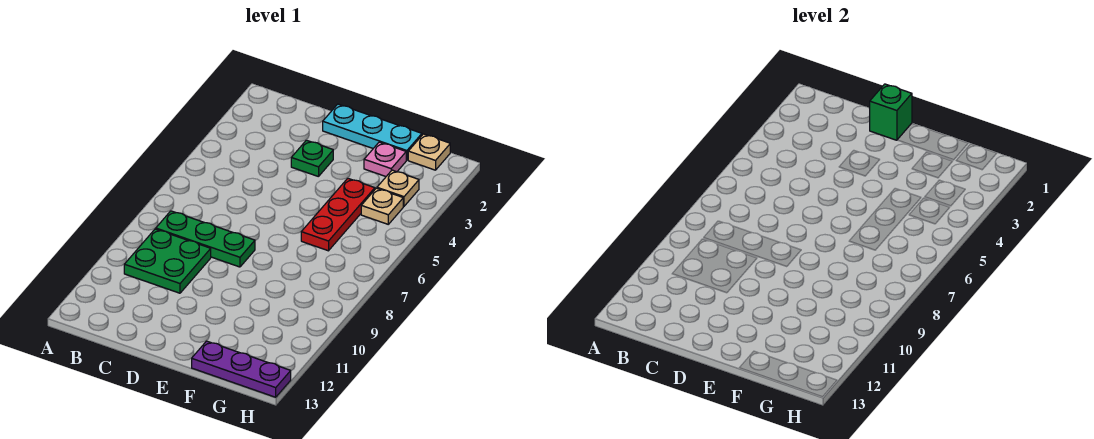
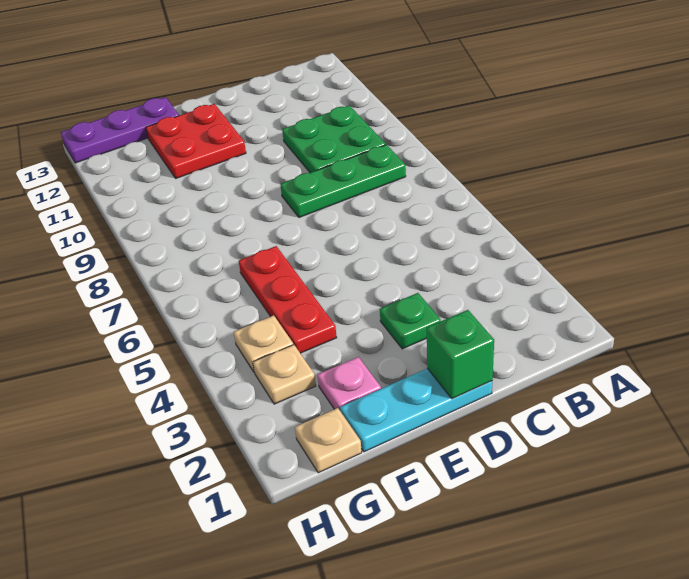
none -> red plate E11:F12 level 1

